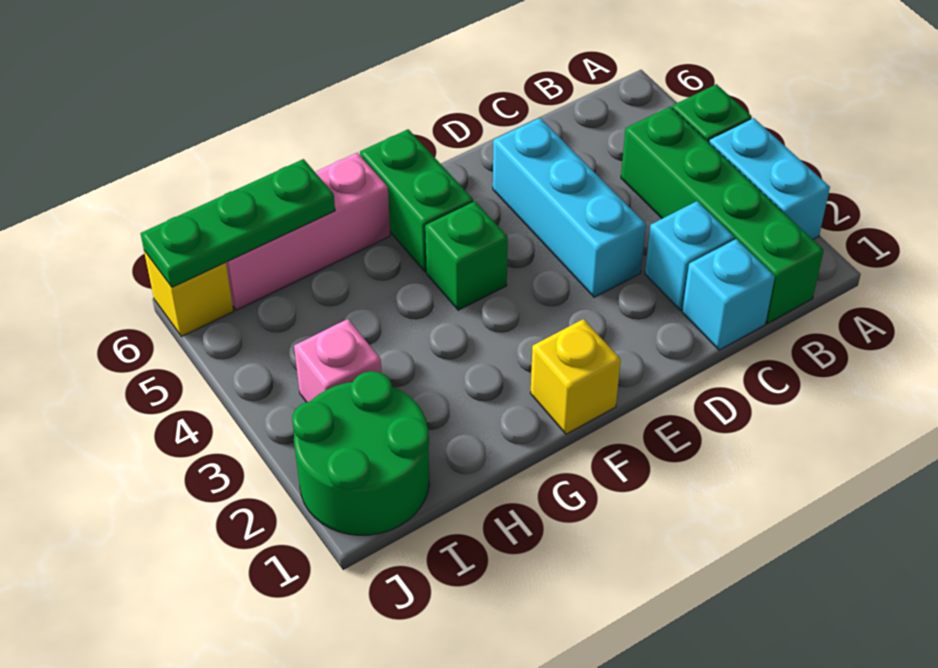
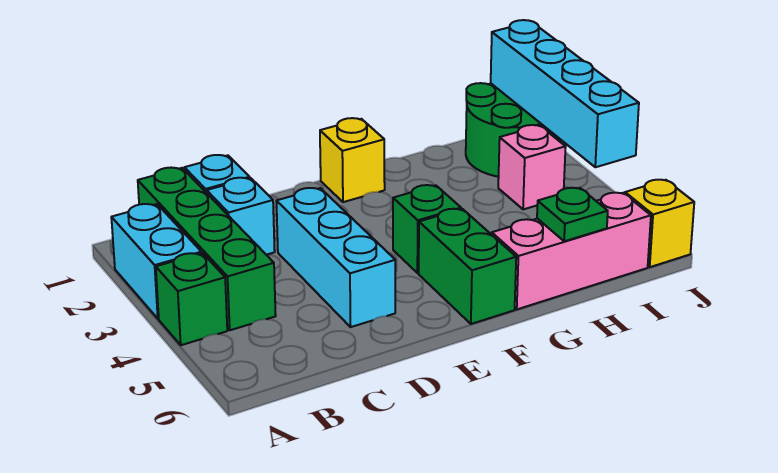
green plate H6:J6 level 2 -> green plate H6 level 2
none -> cyan brick J1:J4 level 2

